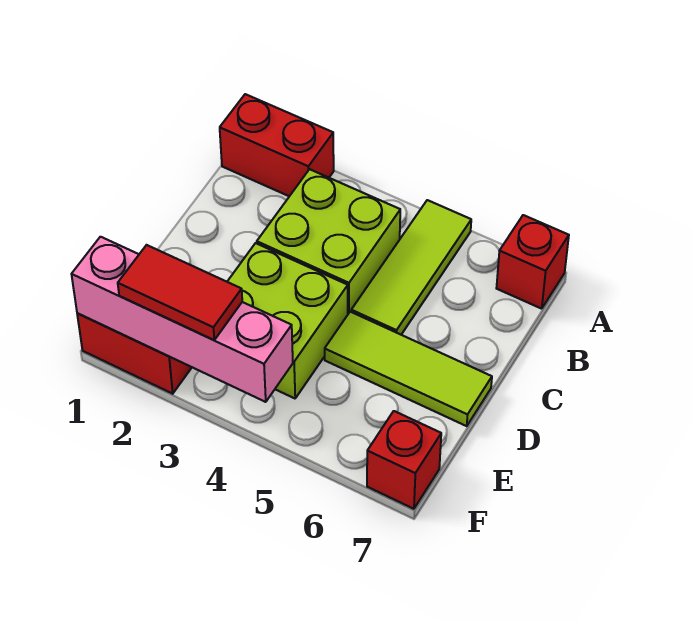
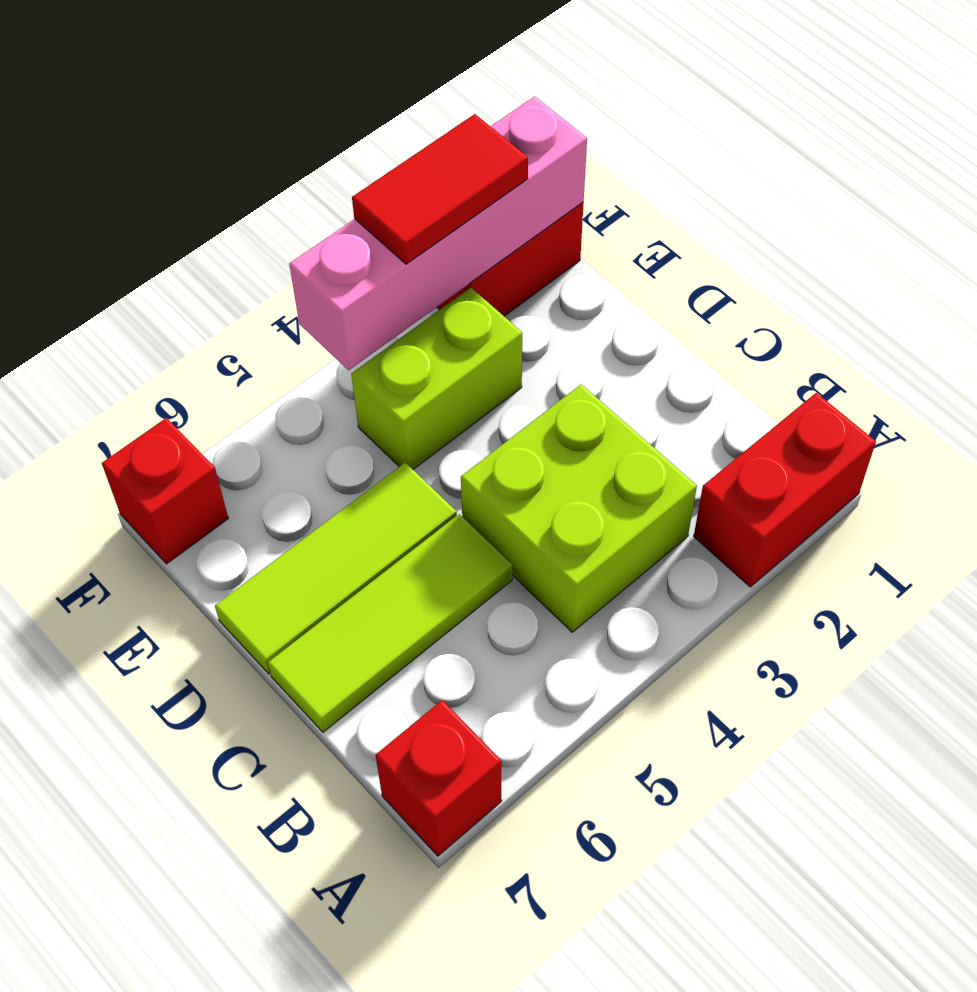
lime tile A5:C5 level 1 -> lime tile C5:C7 level 1
lime brick D3:E4 level 1 -> lime brick E3:E4 level 1

